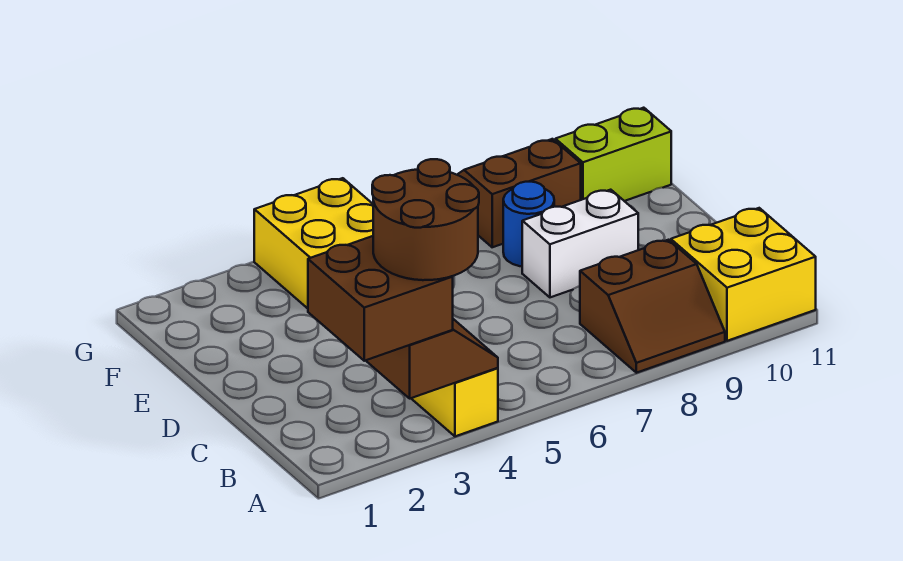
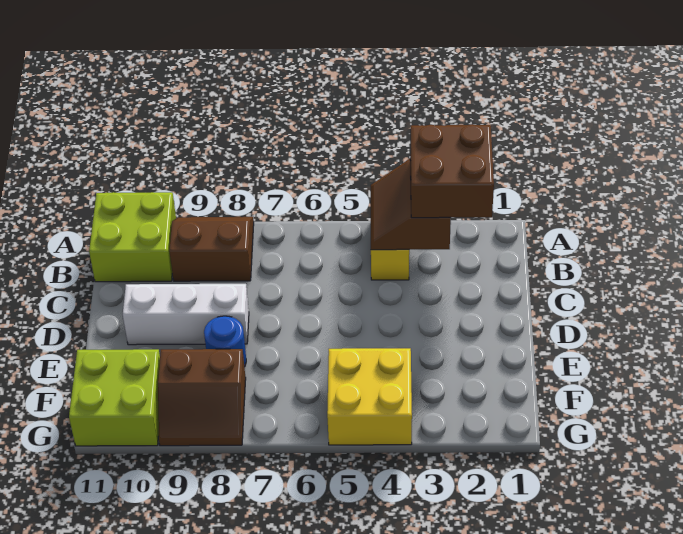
brown round brick A3:B4 level 4 -> none
yellow brick A10:B11 level 1 -> lime brick A10:B11 level 1
white brick D8:D9 level 1 -> white brick D8:D10 level 1
lime brick F10:F11 level 1 -> lime brick F10:G11 level 1

